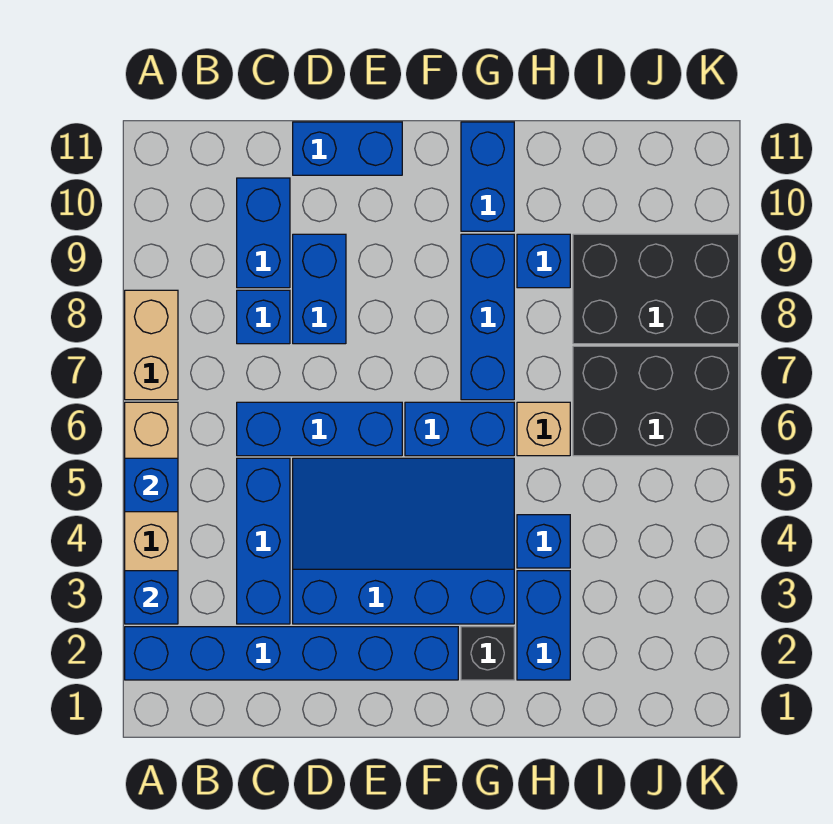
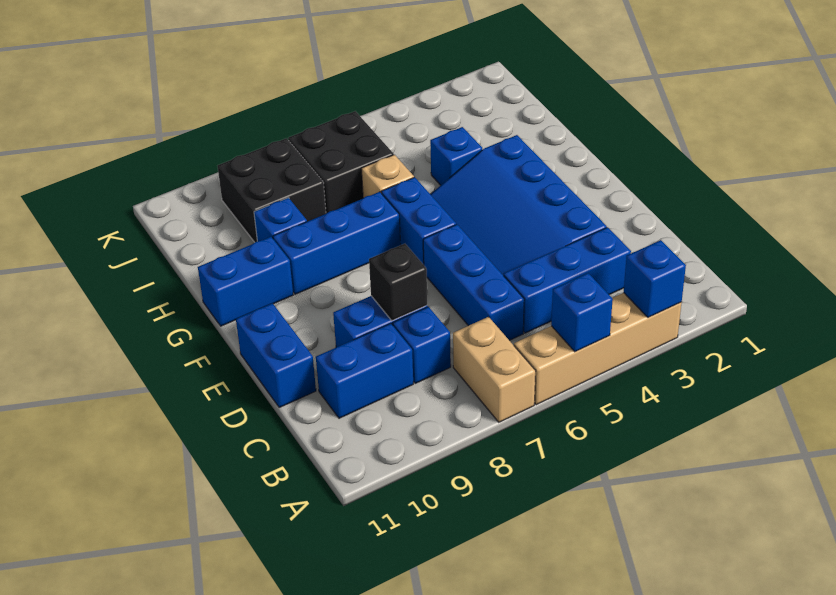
blue brick A2:F2 level 1 -> none
tan brick A7:A8 level 1 -> tan brick A7:B7 level 1
black brick G2 level 1 -> black brick D8 level 2
blue brick H2:H3 level 1 -> none
black brick I6:K7 level 1 -> black brick I6:J7 level 1
black brick I8:K9 level 1 -> black brick I8:J9 level 1

